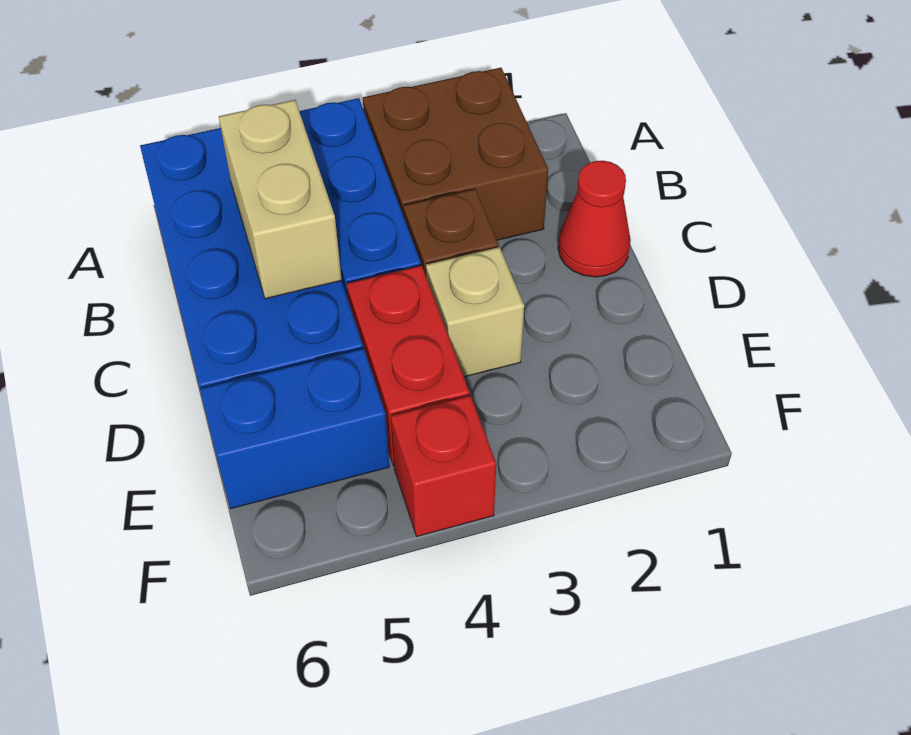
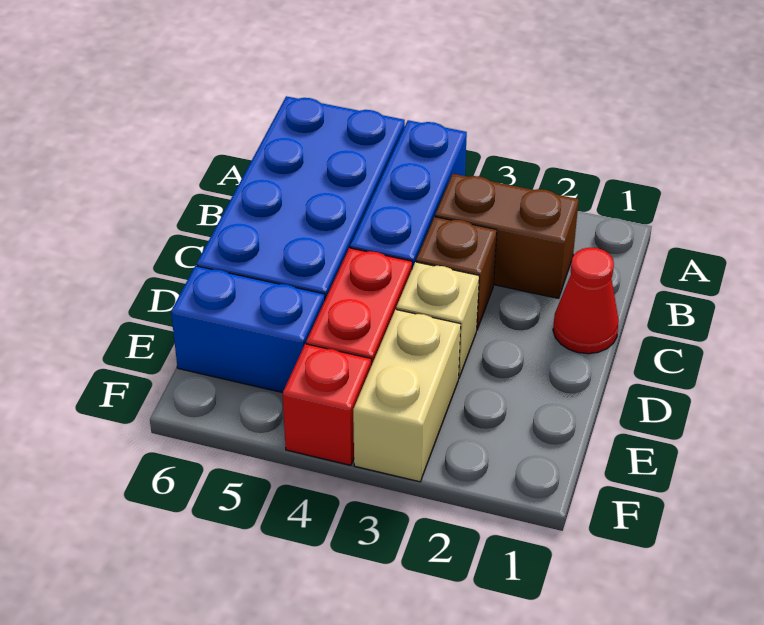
brown brick A2:B3 level 1 -> brown brick B2:B3 level 1
tan brick B5:C5 level 2 -> tan brick E3:F3 level 1

